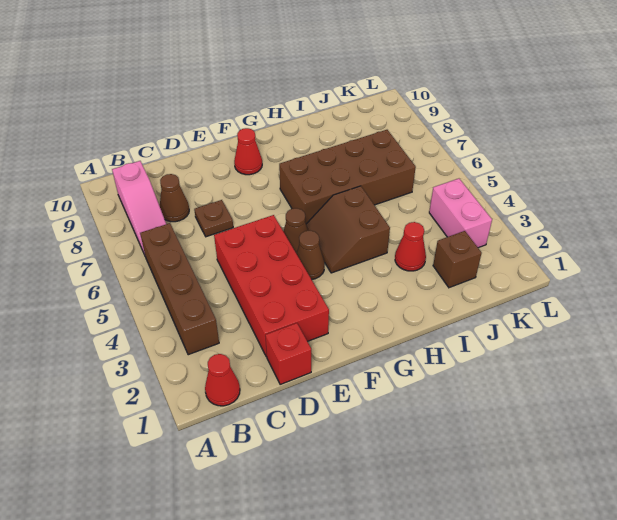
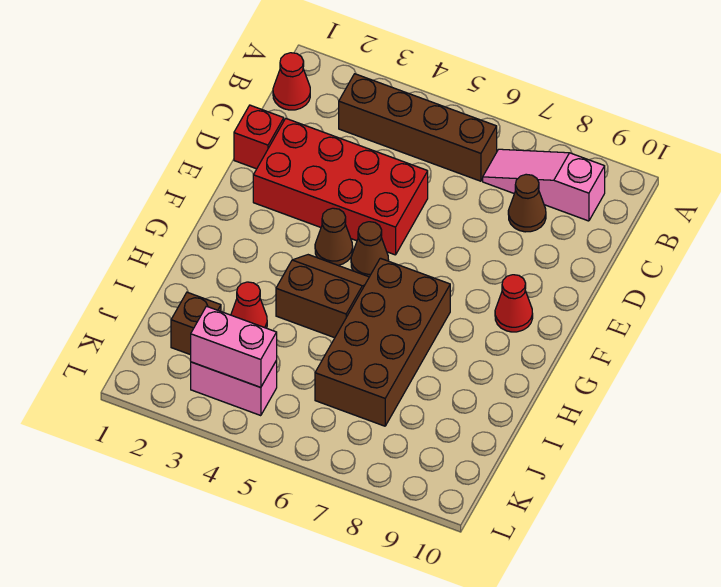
brown plate D7 level 1 -> none
none -> pink brick K3:K4 level 2

